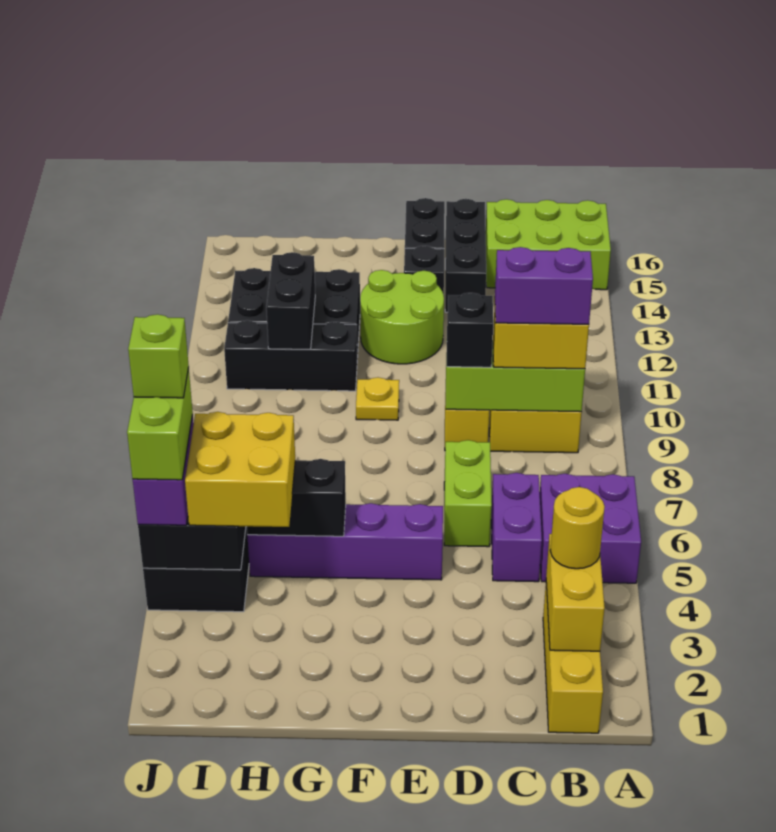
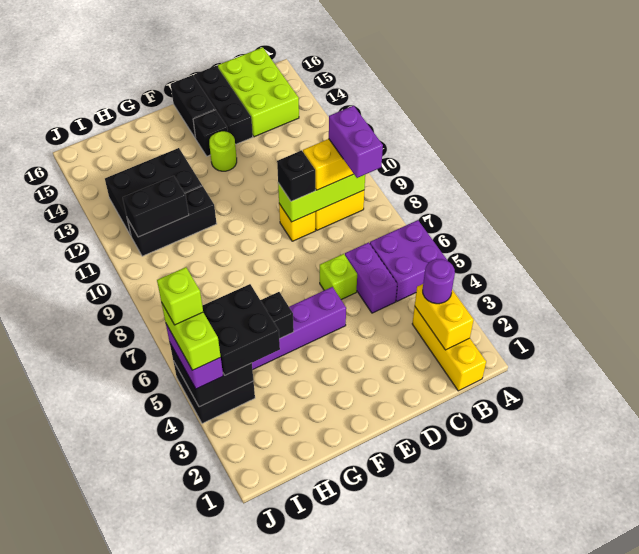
lime brick A15:C16 level 1 -> lime brick B14:C16 level 1
yellow round brick B3 level 3 -> purple round brick B3 level 3
purple brick B9:C9 level 4 -> purple brick B8:B9 level 4
lime brick D6:D7 level 1 -> lime brick D6 level 1
lime round brick E12:F13 level 1 -> lime round brick E13 level 1
yellow plate F10 level 1 -> none
yellow brick H4:I5 level 3 -> black brick H4:I5 level 3
black brick H11:H12 level 2 -> black brick H11:I11 level 2

